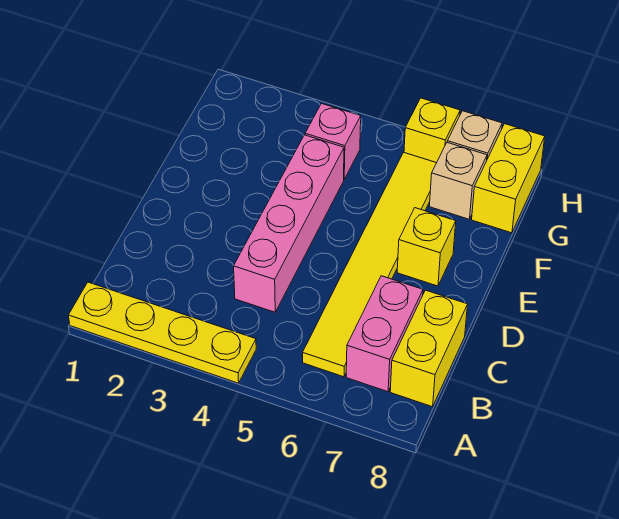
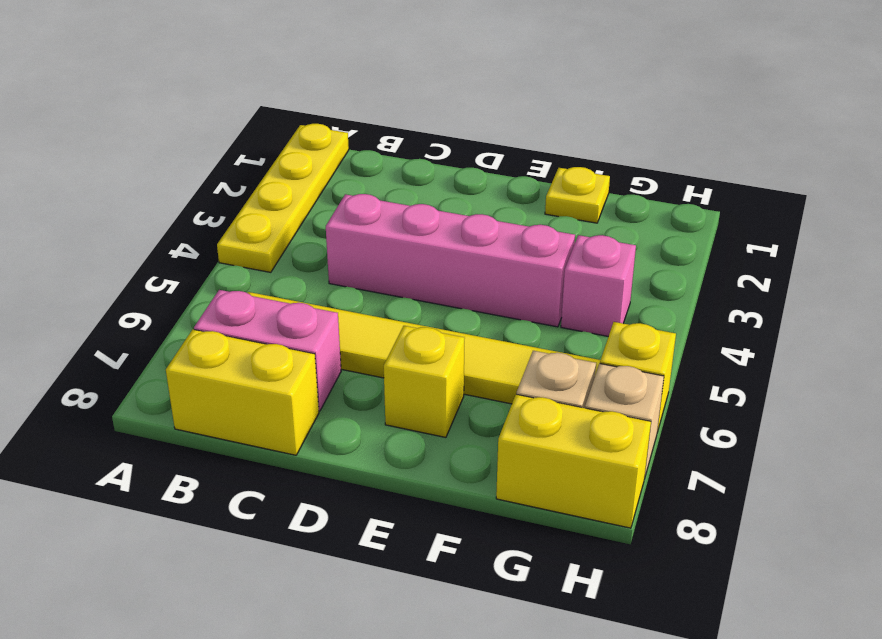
none -> yellow plate F1 level 1

